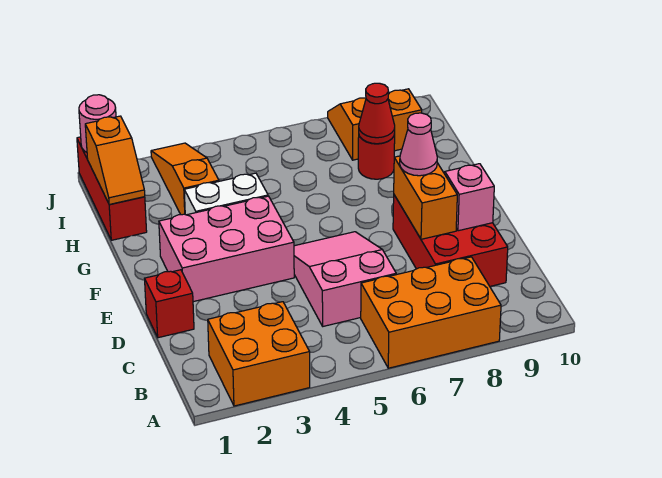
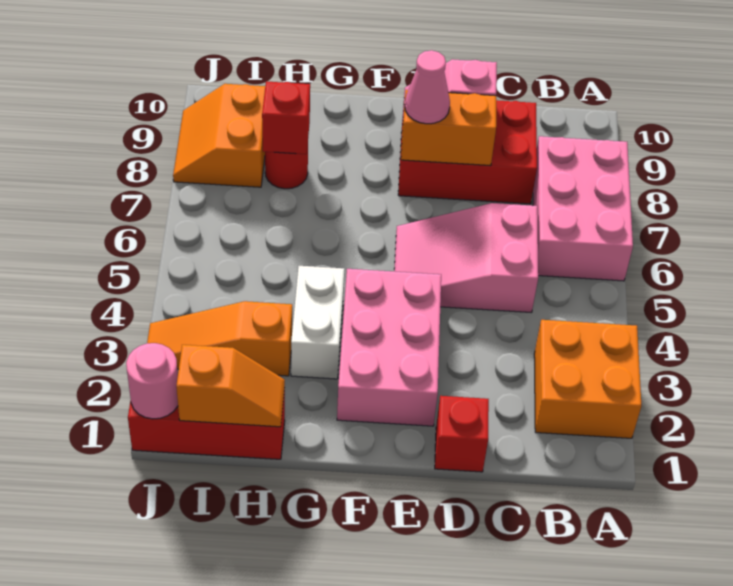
orange brick A6:B8 level 1 -> pink brick A6:B8 level 1
red cone H8 level 2 -> red brick H8 level 2

